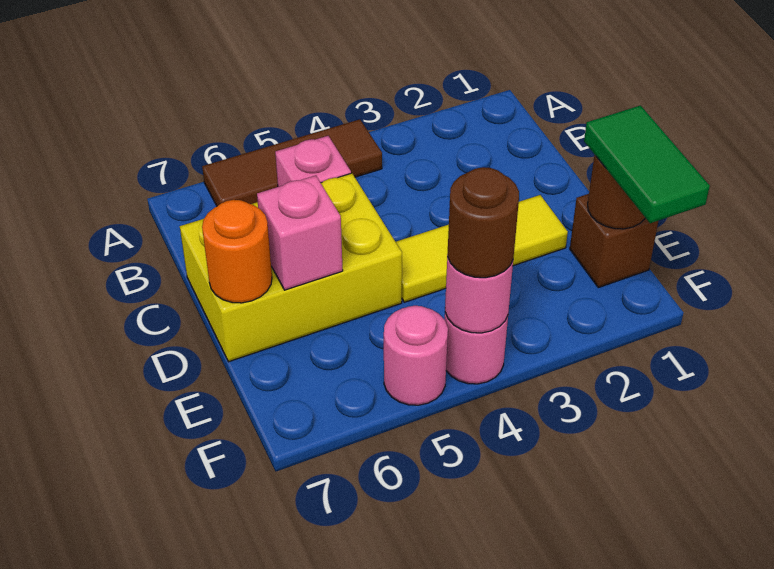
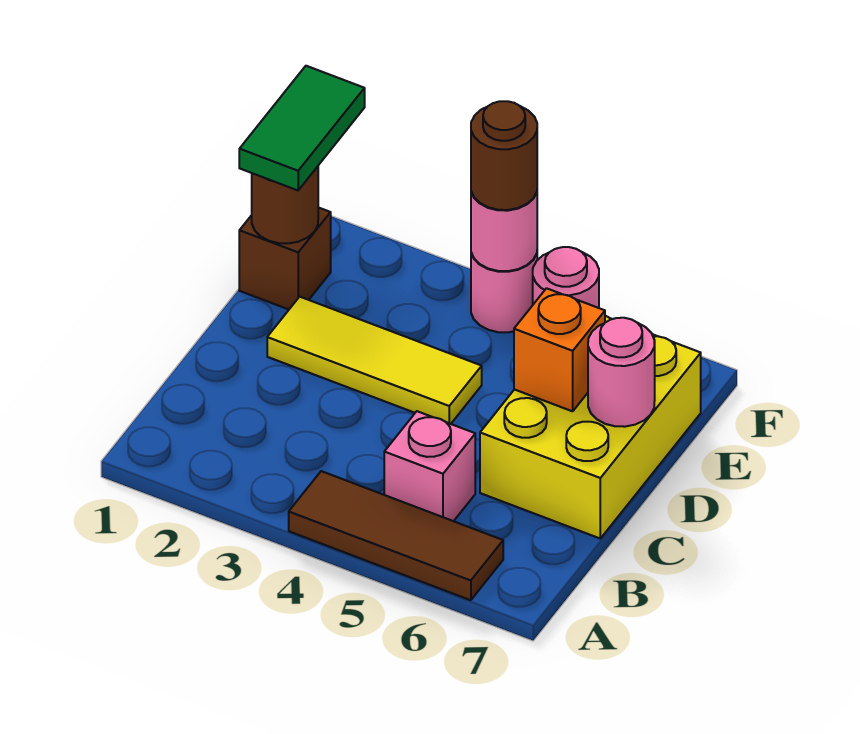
yellow brick C5:D7 level 1 -> yellow brick C6:E7 level 1
pink brick D6 level 2 -> orange brick D6 level 2
orange round brick D7 level 2 -> pink round brick D7 level 2

